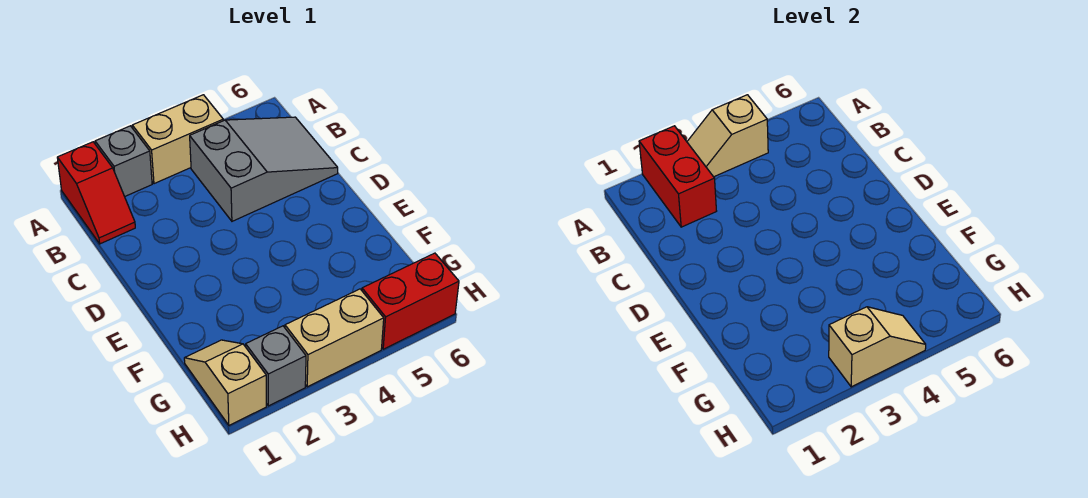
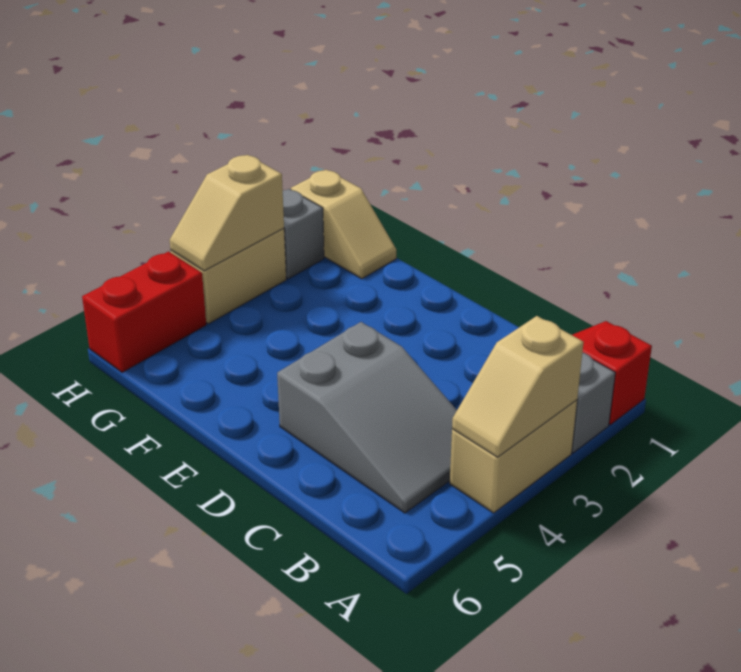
red brick A2:B2 level 2 -> none
tan slope A3:A4 level 2 top 4 -> tan slope A3:A4 level 2 top 3
grey slope B4:C6 level 1 top 4 -> grey slope B4:D5 level 1 top D

